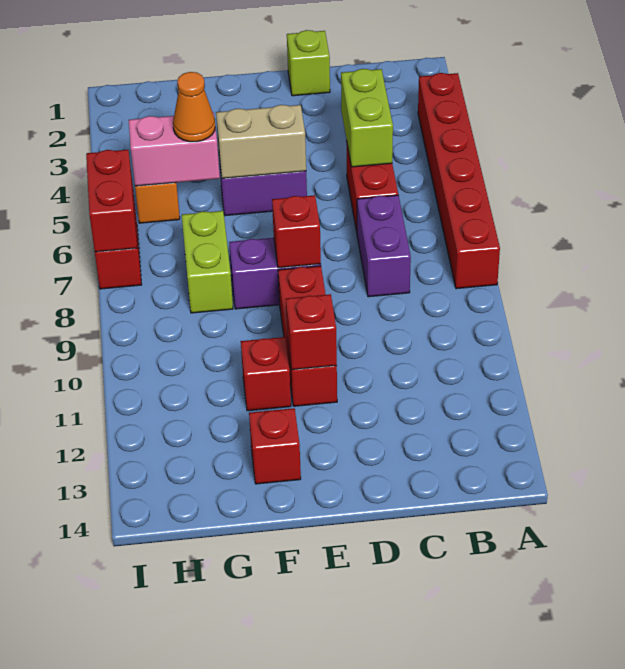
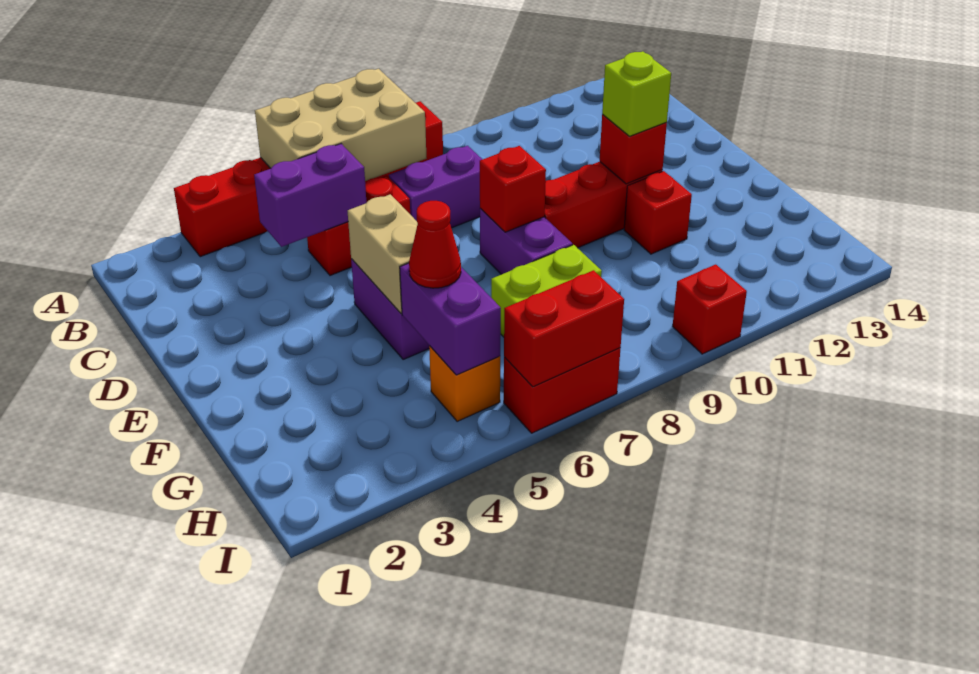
none -> tan brick A5:B7 level 2
lime brick C4:C5 level 2 -> purple brick C4:C5 level 2
lime brick D1 level 1 -> lime brick E11 level 3
red brick F13 level 1 -> red brick I10 level 1
pink brick G5:H5 level 2 -> purple brick G5:H5 level 2
orange cone G5 level 3 -> red cone G5 level 3

